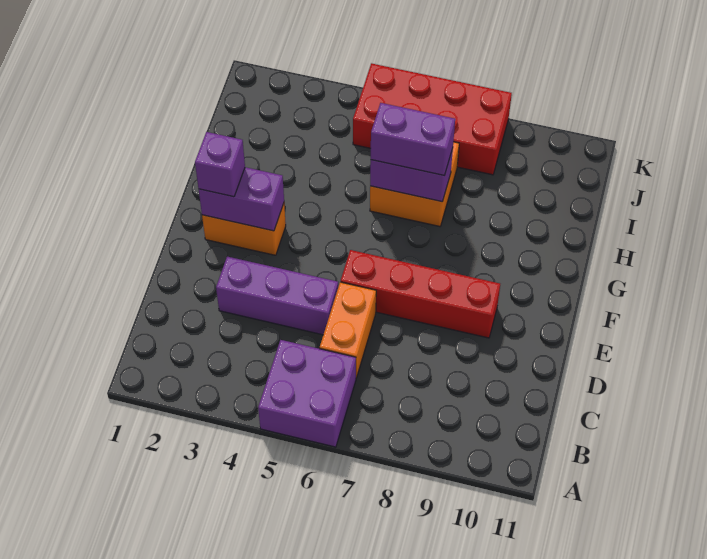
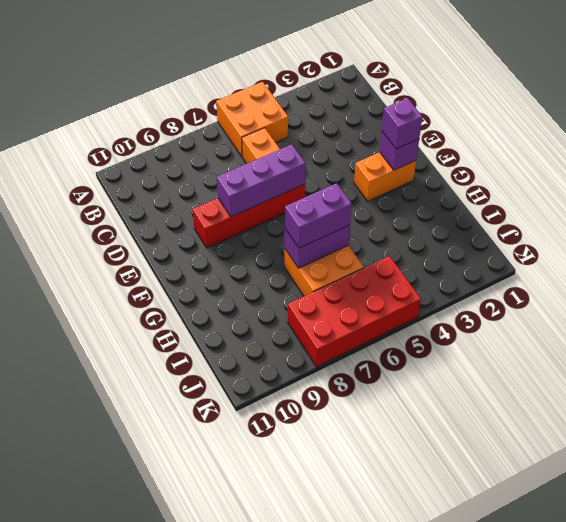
purple brick A5:B6 level 1 -> orange brick A5:B6 level 1
purple brick D3:D5 level 1 -> purple brick E6:E8 level 2
purple brick F2:F3 level 2 -> purple brick F2 level 2

